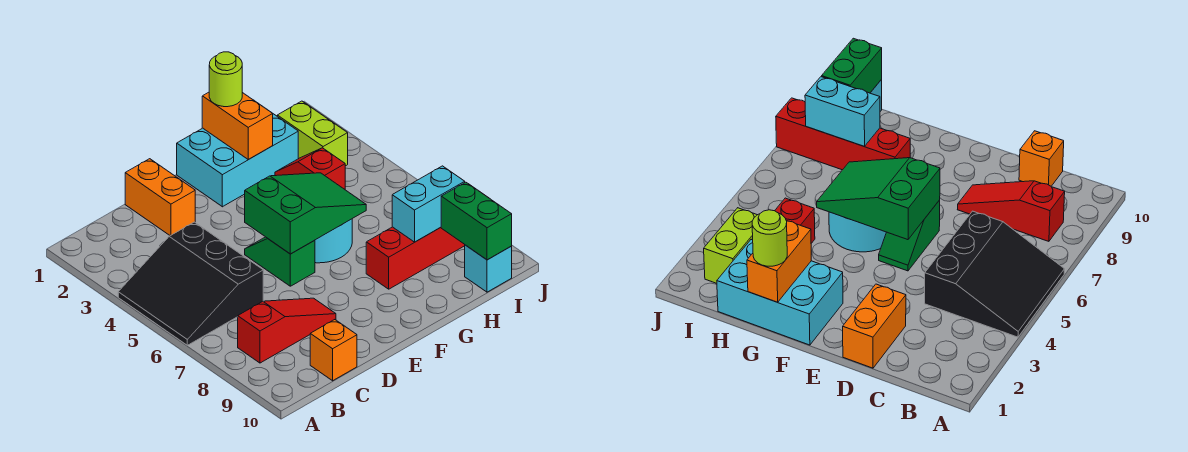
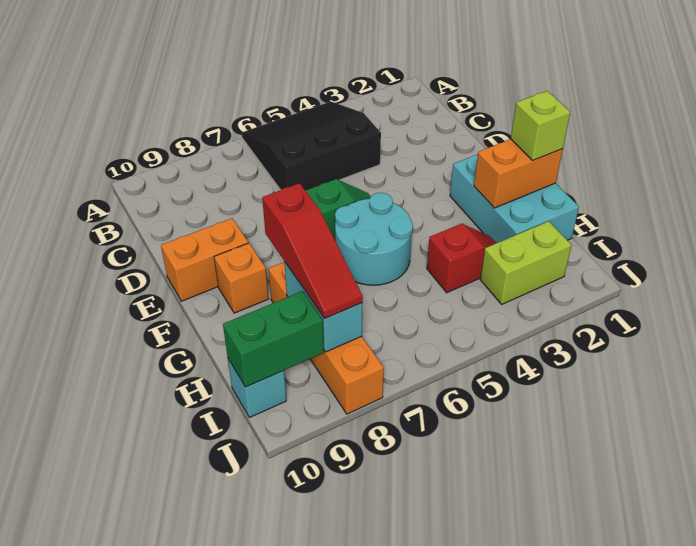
red slope B8:D8 level 1 top B -> red slope G8:I8 level 3 top G
orange brick C10 level 1 -> orange brick F9 level 1
orange brick D1:D2 level 1 -> orange brick E9:E10 level 1
green slope E5:G6 level 2 top E -> none
lime round brick G1 level 3 -> lime brick G1 level 3
red brick G8:J8 level 1 -> orange brick G8:J8 level 1

